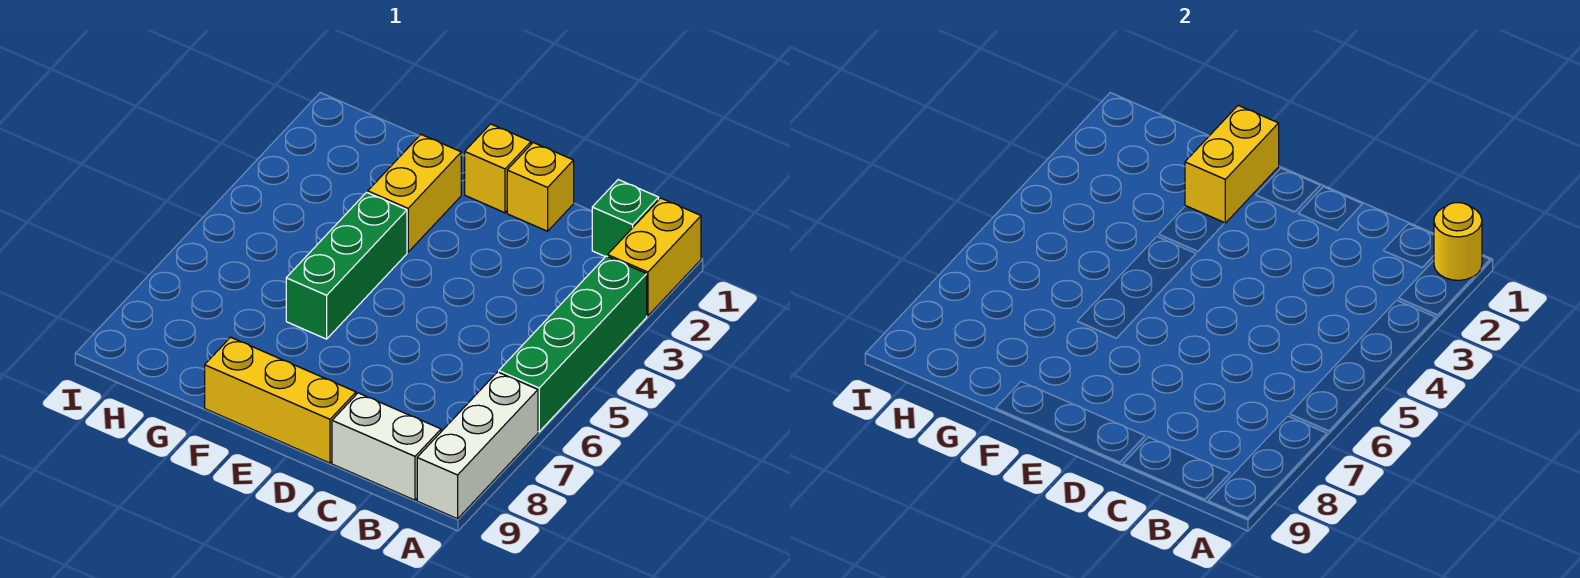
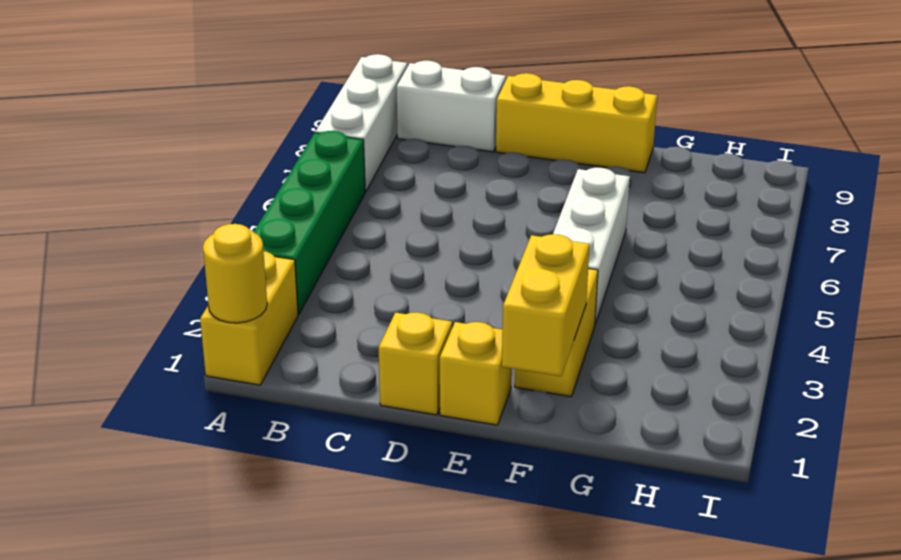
green brick B1 level 1 -> none
green brick F4:F6 level 1 -> white brick F4:F6 level 1

